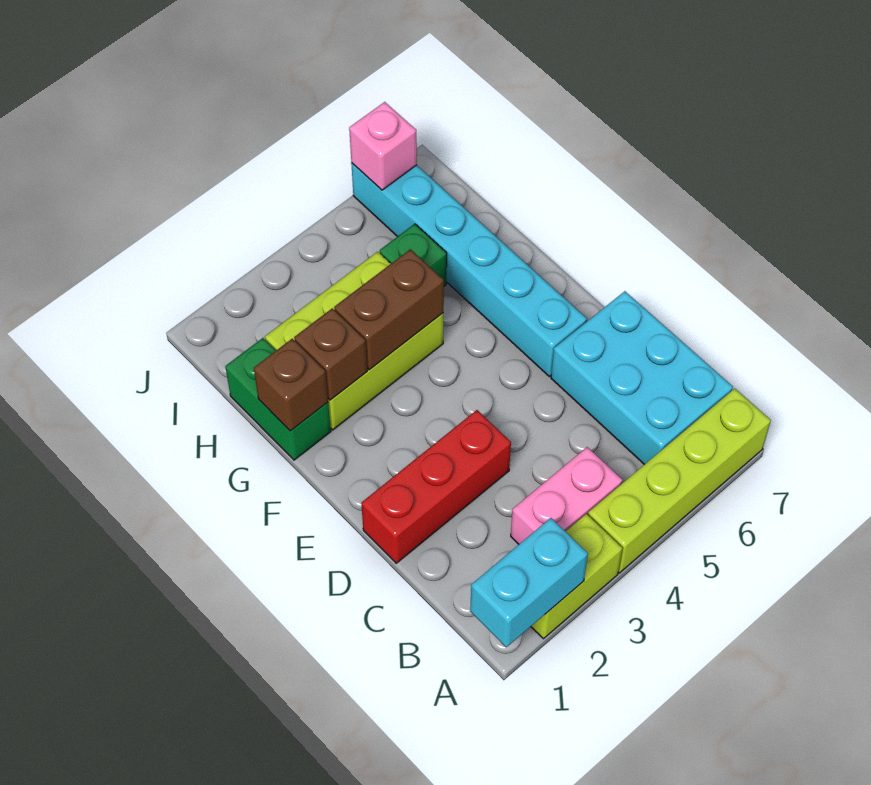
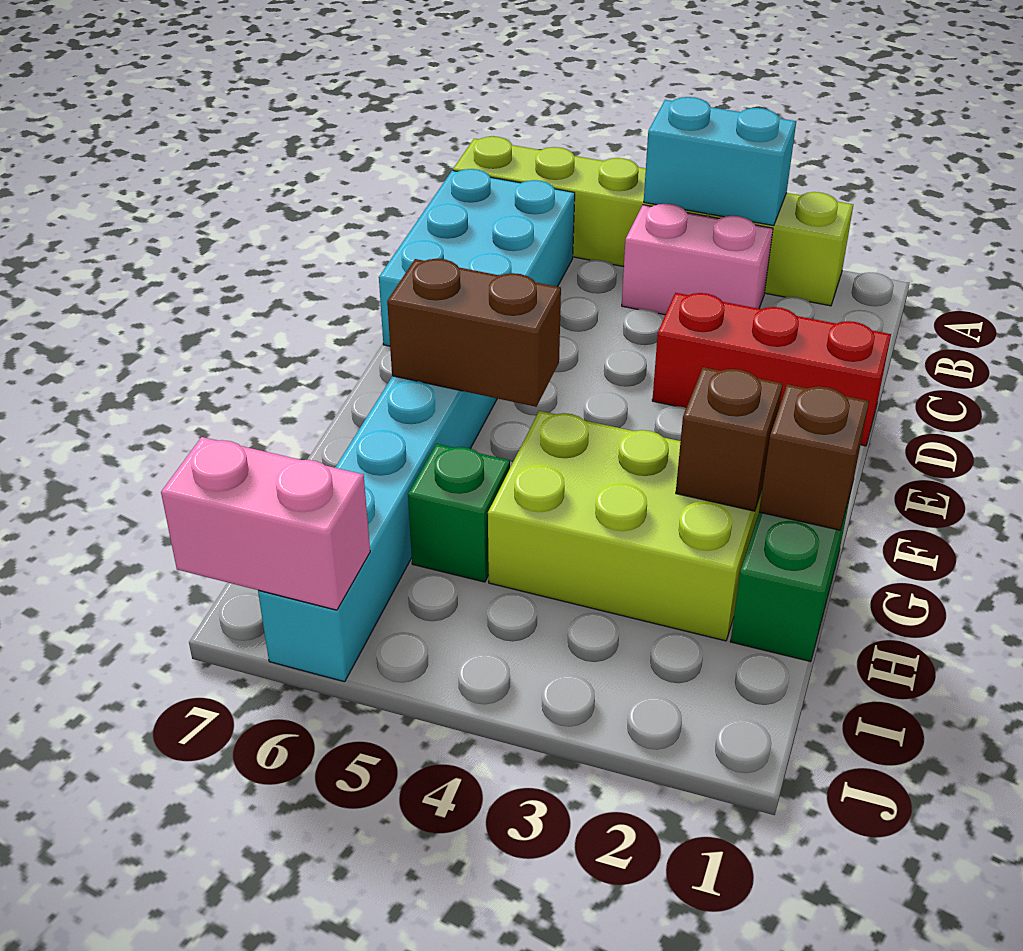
cyan brick A1:A2 level 2 -> cyan brick A3:A4 level 2
brown brick G3:G4 level 2 -> brown brick F5:F6 level 2
pink brick J6 level 2 -> pink brick J6:J7 level 2

